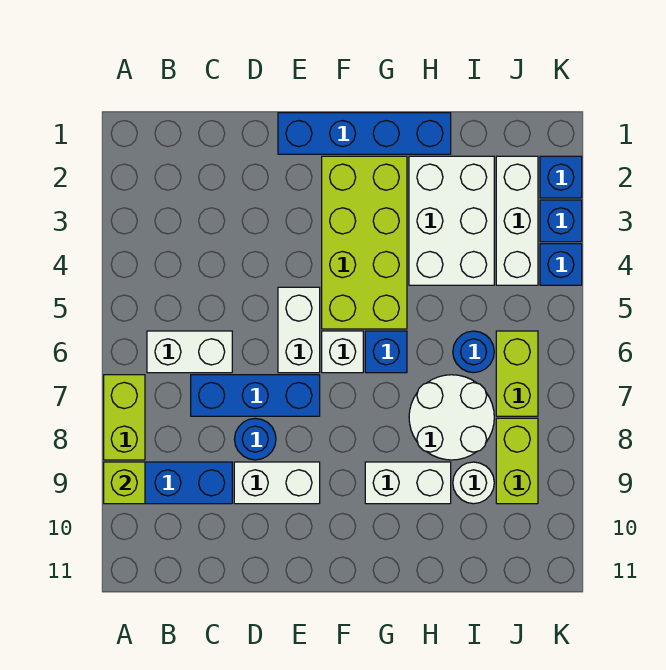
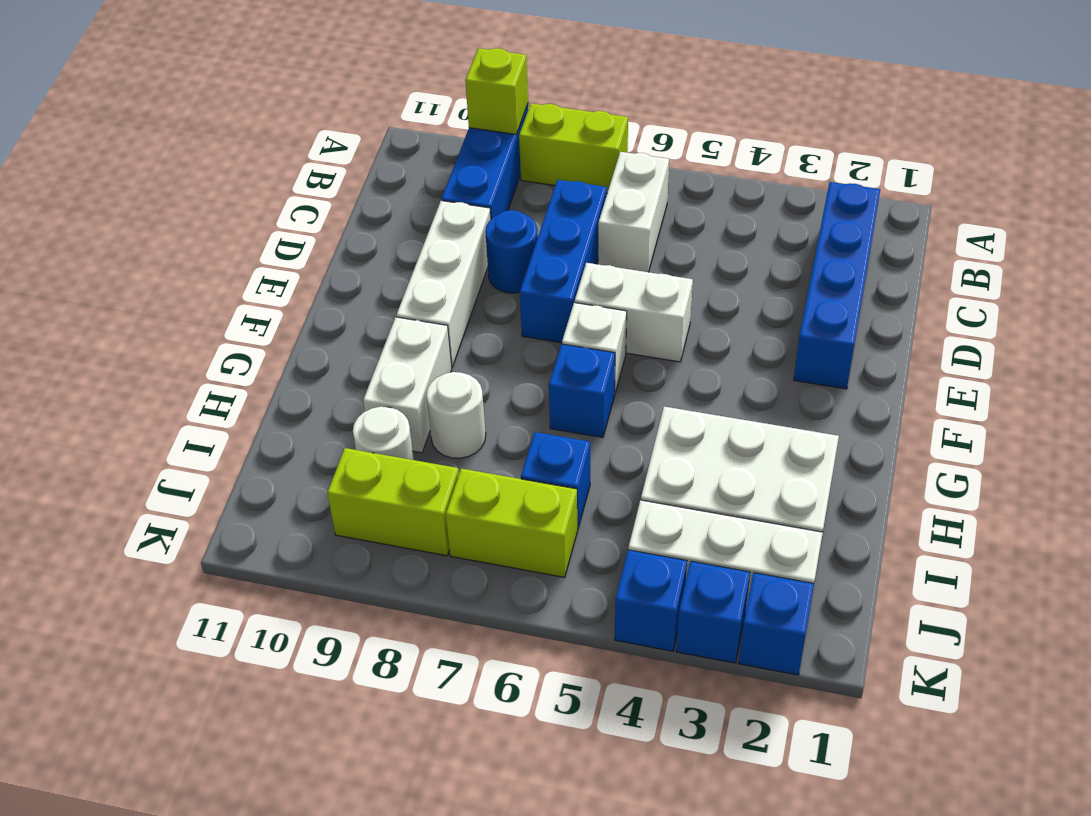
white brick D9:E9 level 1 -> white brick D9:F9 level 1
blue brick E1:H1 level 1 -> blue brick B2:E2 level 1
lime brick F2:G5 level 1 -> none
white round brick H7:I8 level 1 -> white round brick H8 level 1
blue round brick I6 level 1 -> blue brick I6 level 1

